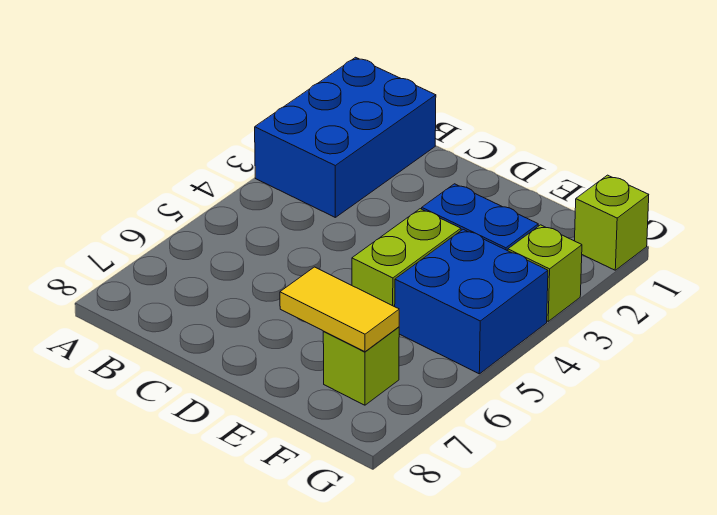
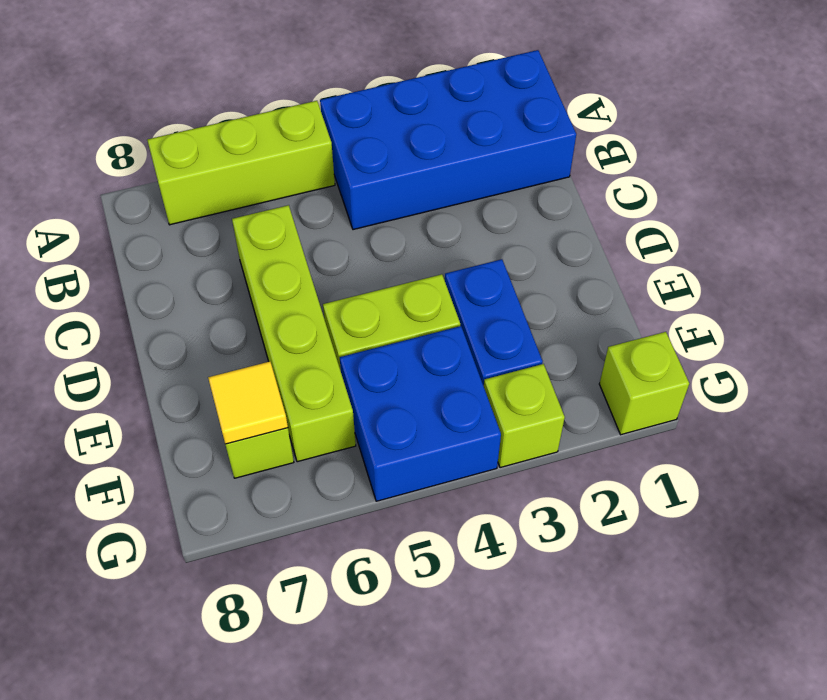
blue brick A1:B3 level 1 -> blue brick A1:B4 level 1
none -> lime brick A5:A7 level 1
none -> lime brick C6:F6 level 1
yellow tile E7:F7 level 2 -> yellow tile F7 level 2

